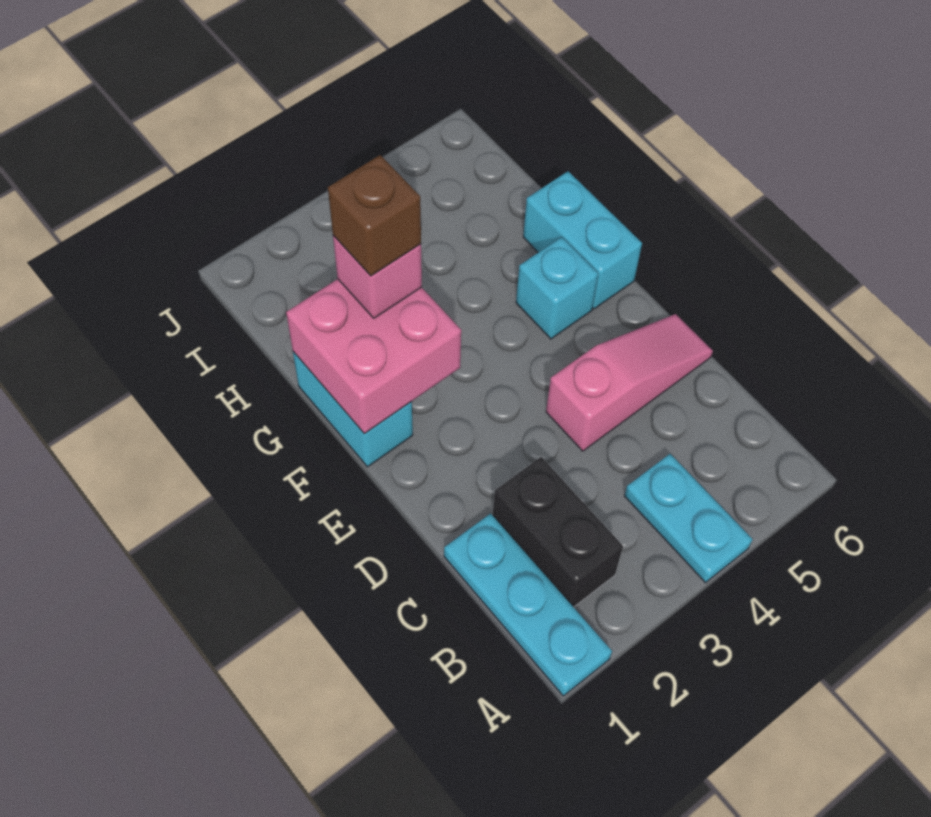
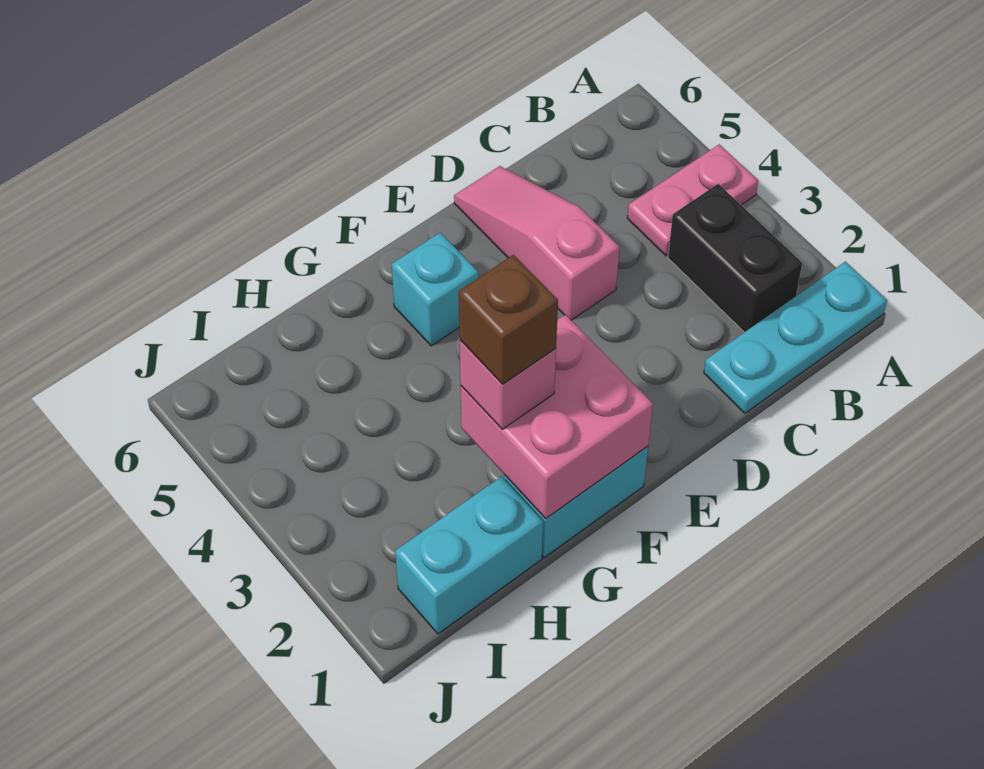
cyan plate A4:B4 level 1 -> pink plate A4:B4 level 1
black brick B2:C2 level 1 -> black brick B2:B3 level 1
cyan brick F6:G6 level 1 -> cyan brick H1:I1 level 1

